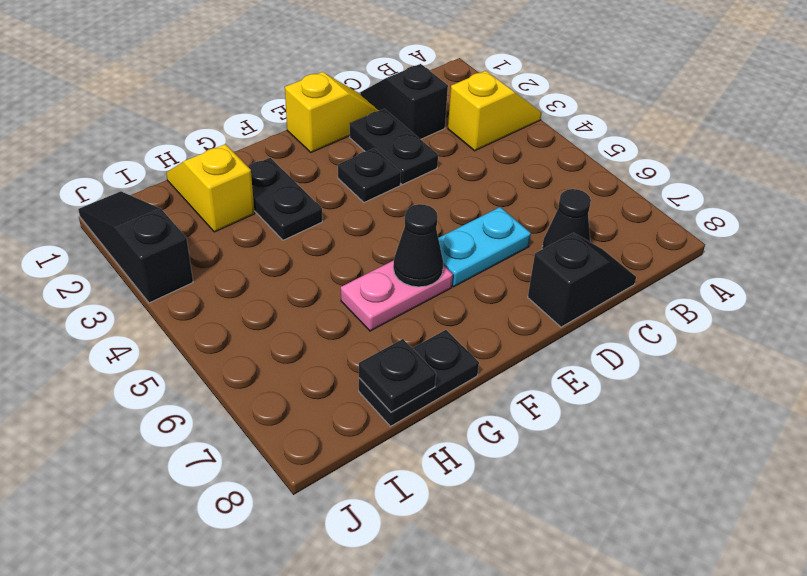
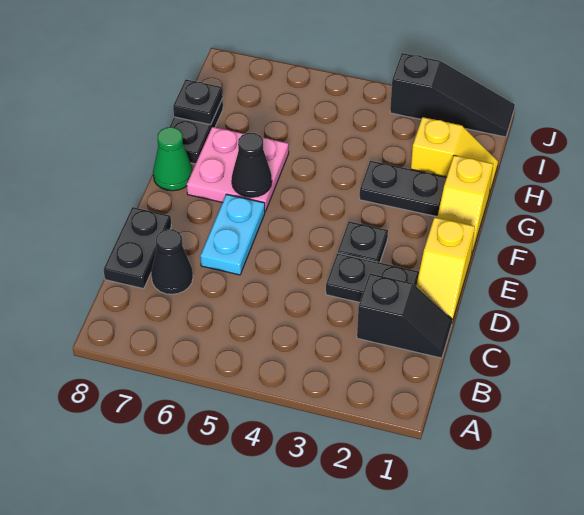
yellow slope A3:B3 level 1 top B -> yellow slope F1:G1 level 1 top G
black slope C8:D8 level 1 top D -> black plate C8:D8 level 1
pink plate F6:G6 level 1 -> pink plate F6:G7 level 1
none -> green cone F8 level 1

